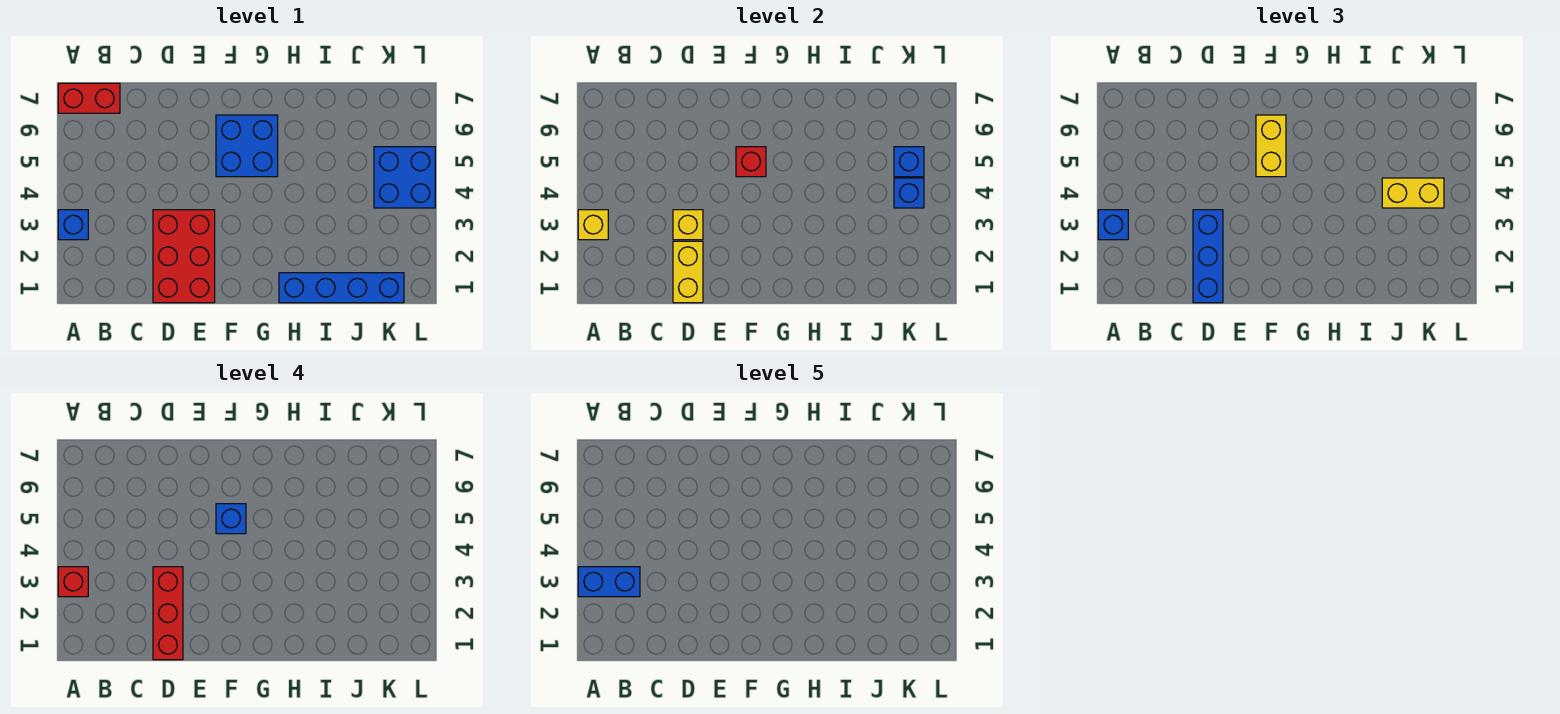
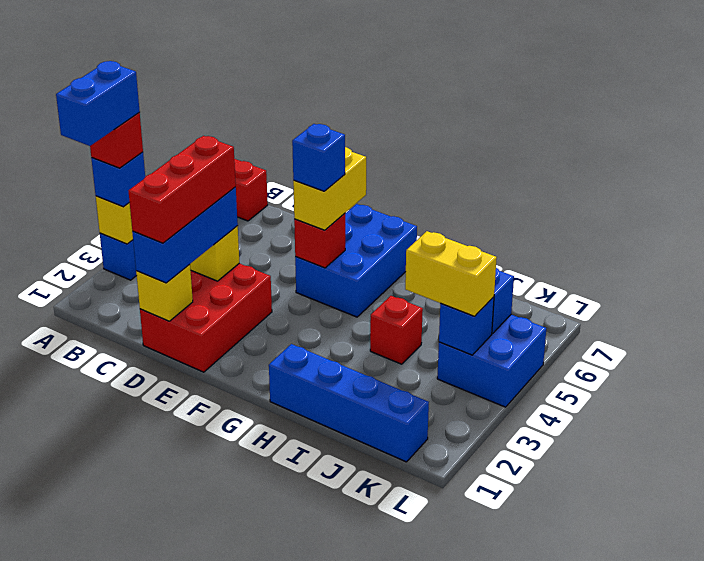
blue brick A3:B3 level 5 -> blue brick A2:A3 level 5
yellow brick D1:D2 level 2 -> yellow brick D1 level 2
blue brick F5:G6 level 1 -> blue brick F5:G7 level 1
none -> red brick I4 level 1

